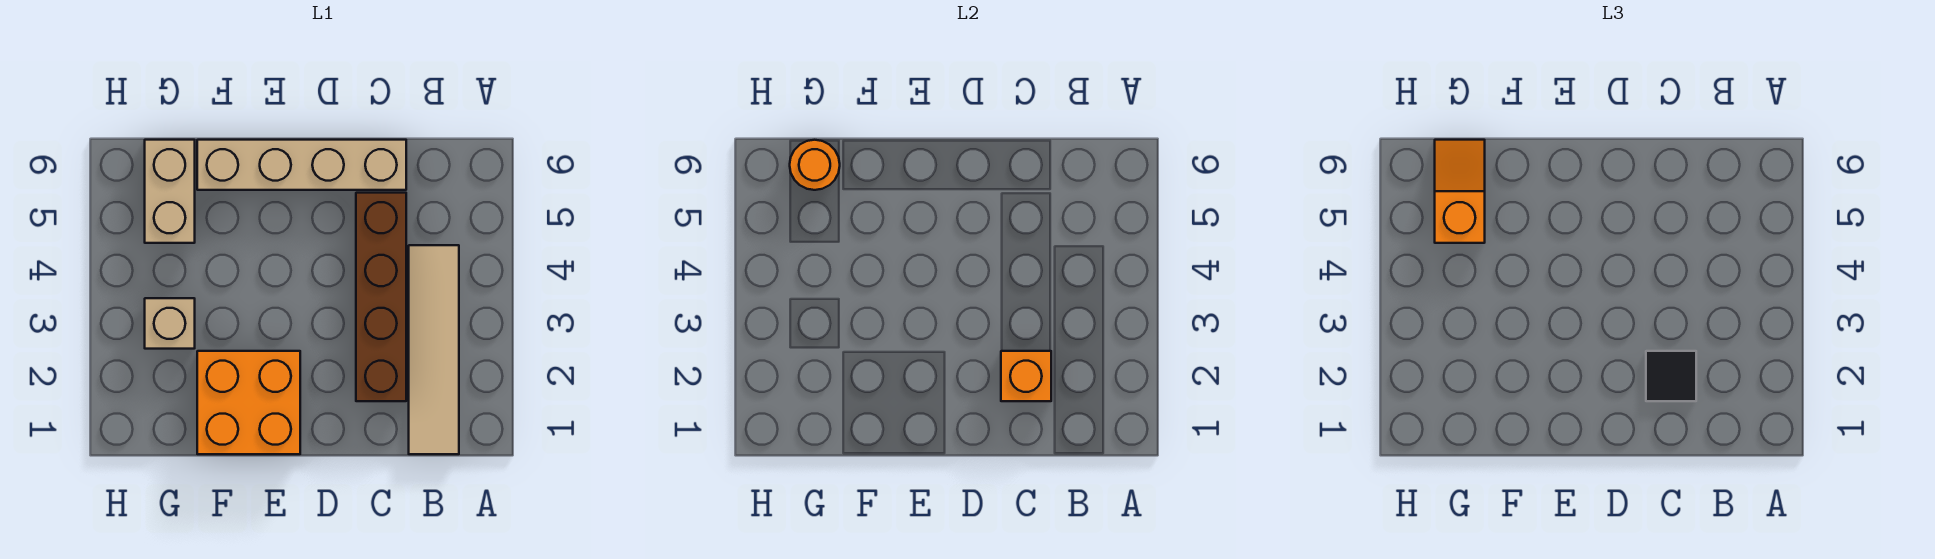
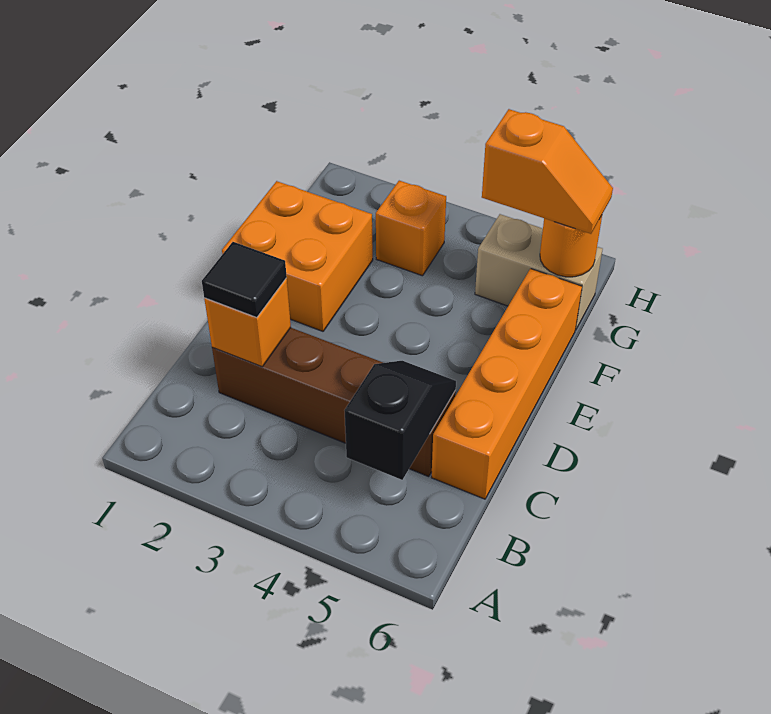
tan tile B1:B4 level 1 -> none
none -> black slope B5:C5 level 2 top B
tan brick C6:F6 level 1 -> orange brick C6:F6 level 1
tan brick G3 level 1 -> orange brick G3 level 1

